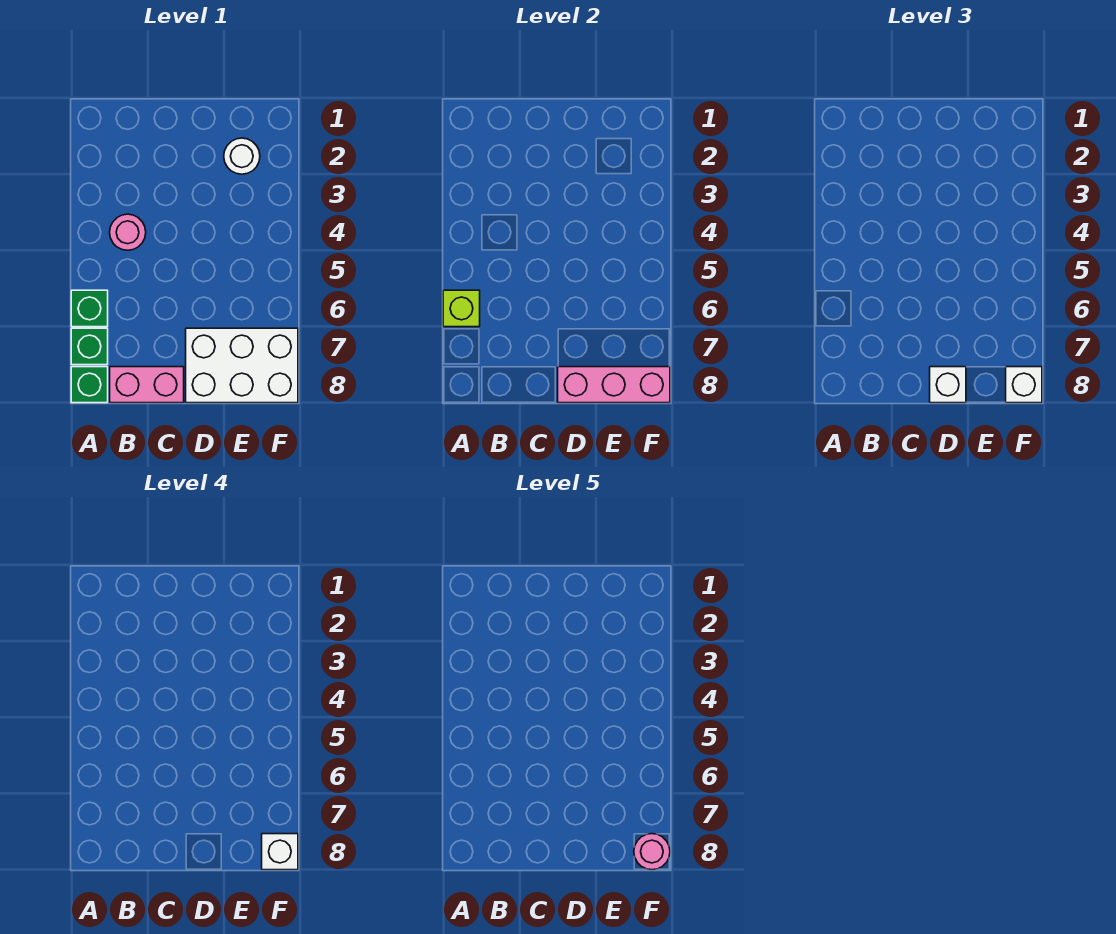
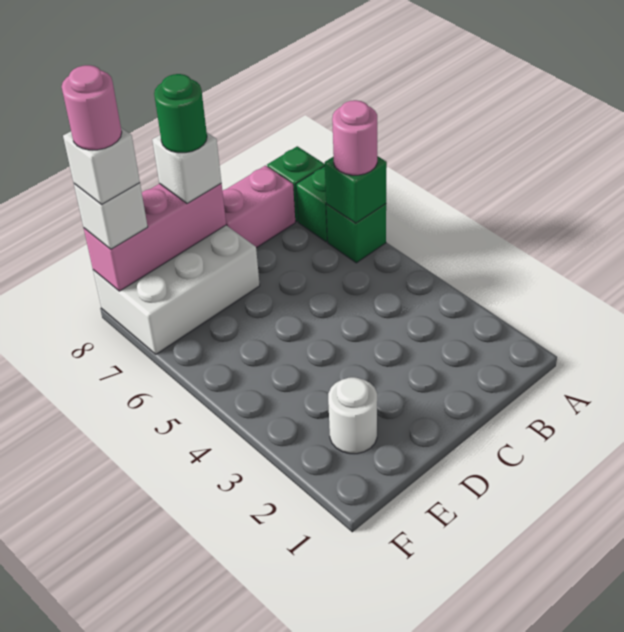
lime brick A6 level 2 -> green brick A6 level 2
pink round brick B4 level 1 -> pink round brick A6 level 3
none -> green round brick D8 level 4

